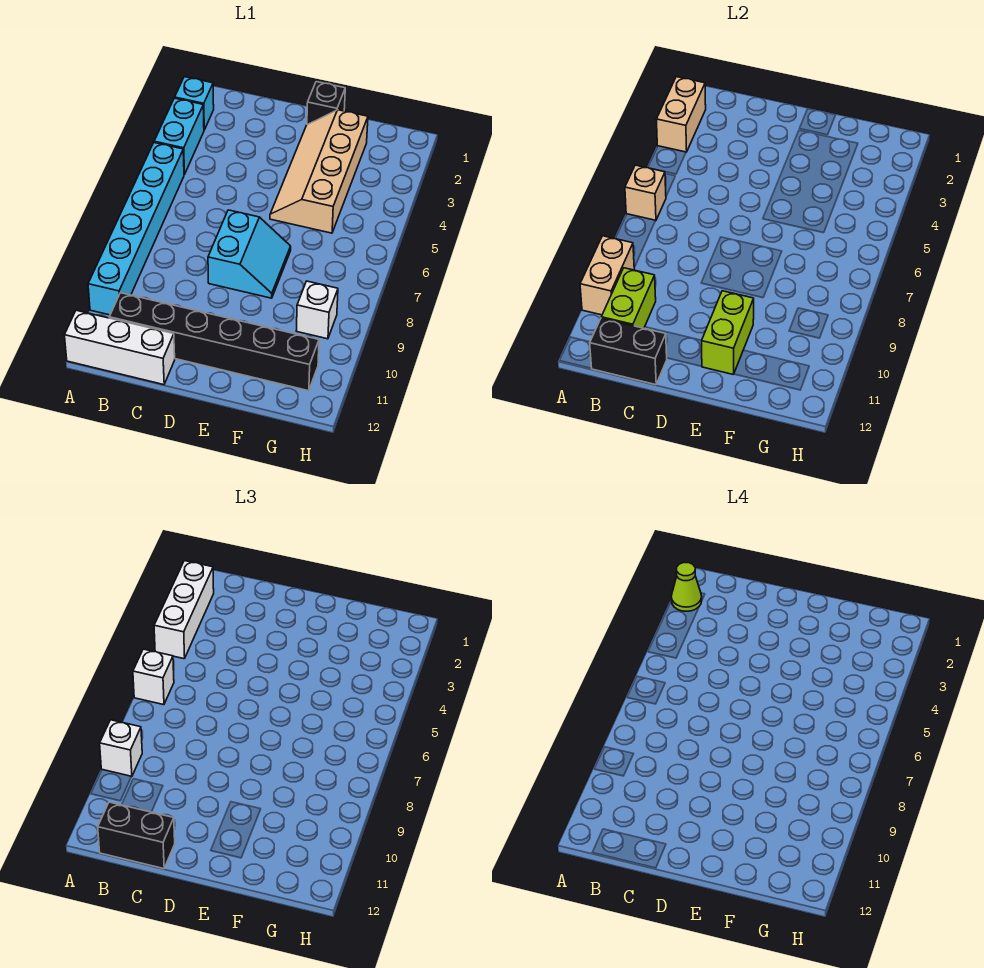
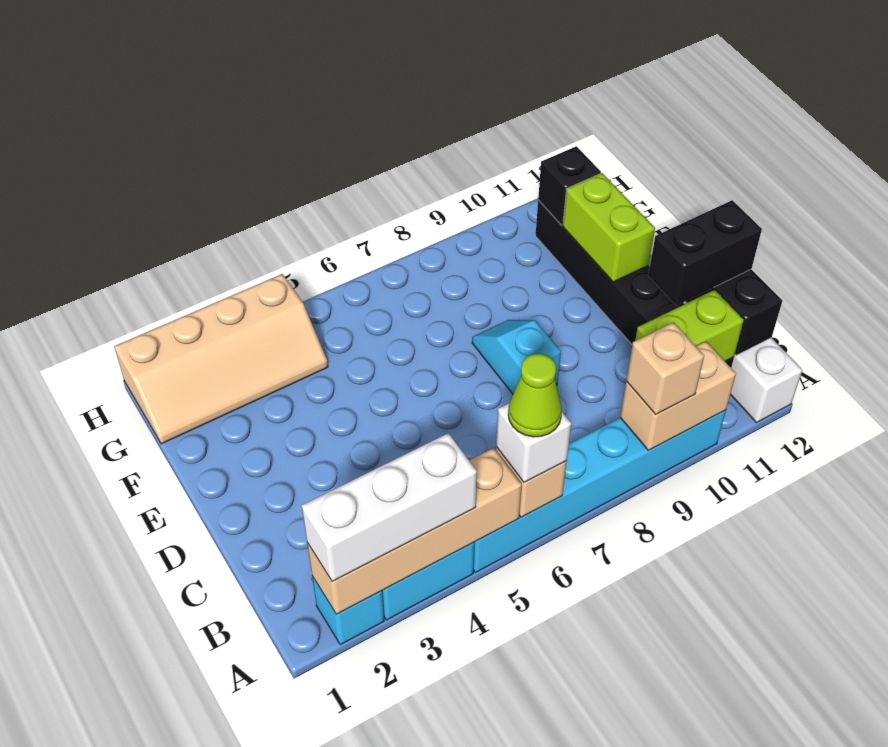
tan brick A2:A3 level 2 -> tan brick A2:A5 level 2
lime cone A2 level 4 -> lime cone A6 level 4
white brick A9 level 3 -> tan brick A9 level 3
black brick B12:C12 level 3 -> black brick C11:C12 level 3
cyan slope D7:E8 level 1 top D -> cyan slope D8:E8 level 1 top D
black brick E1 level 1 -> black brick G11 level 2
tan slope E2:F5 level 1 top F -> tan slope G1:H4 level 1 top H
lime brick E10:E11 level 2 -> lime brick E11:F11 level 2
white brick G9 level 1 -> none

